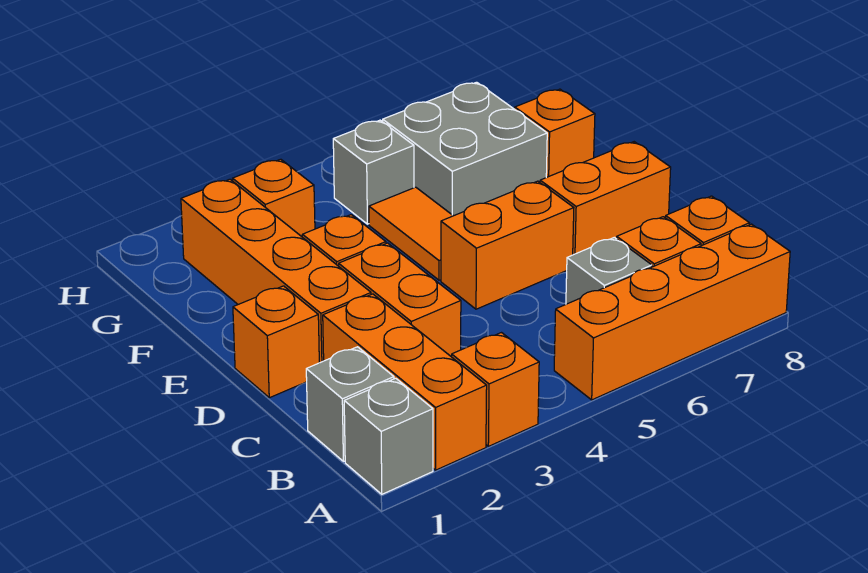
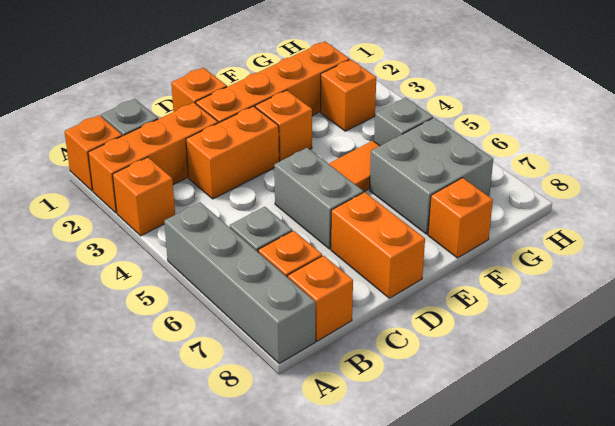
grey brick A1 level 1 -> orange brick A1 level 1
orange brick A5:A8 level 1 -> grey brick A5:A8 level 1
orange brick D5:D6 level 1 -> grey brick D5:D6 level 1

